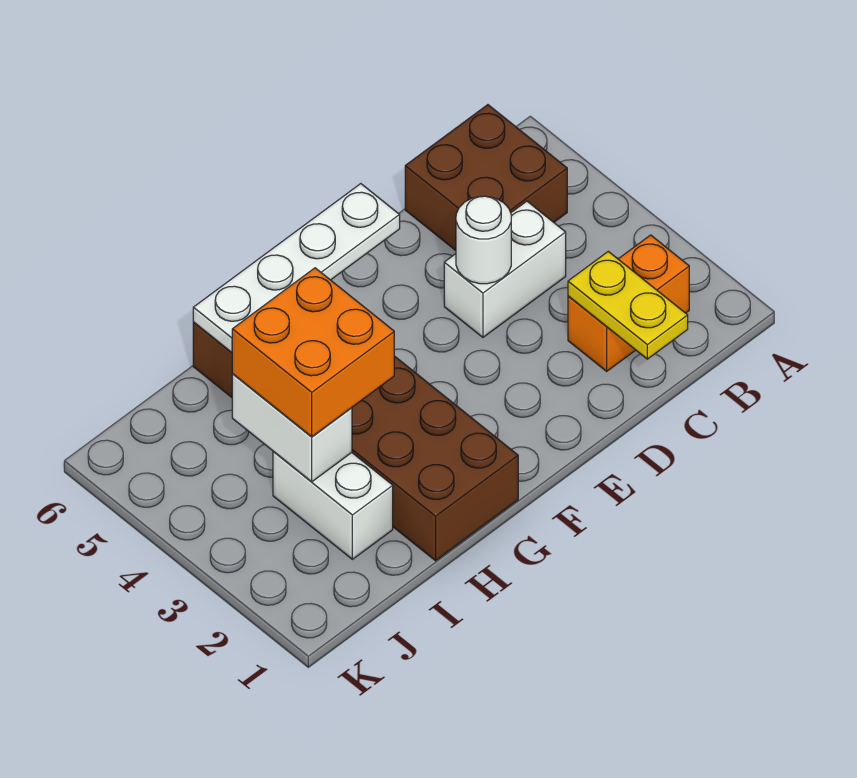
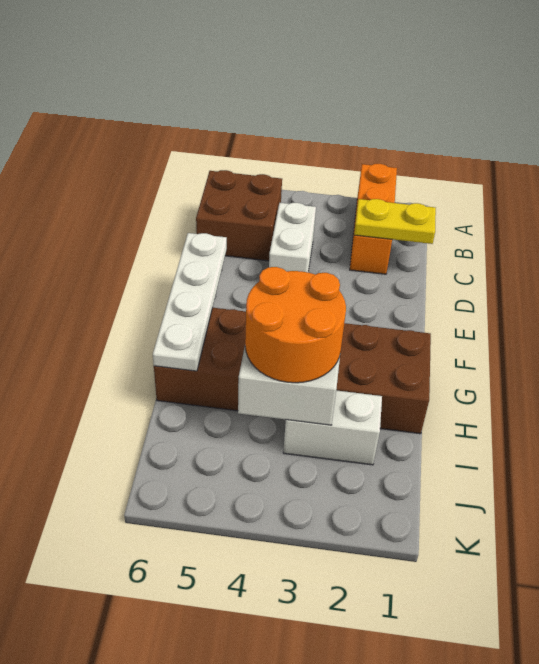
orange brick B2:C2 level 1 -> orange brick A2:C2 level 1
white round brick D4 level 2 -> none
orange brick H3:I4 level 3 -> orange round brick H3:I4 level 3

